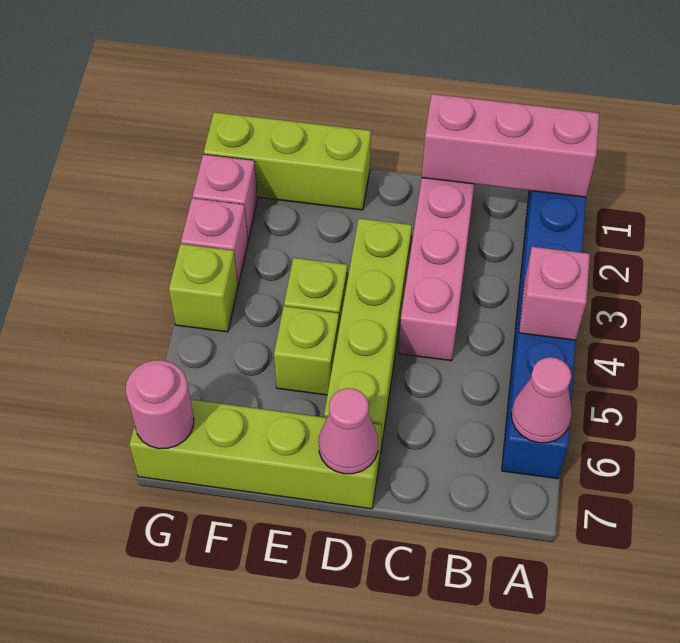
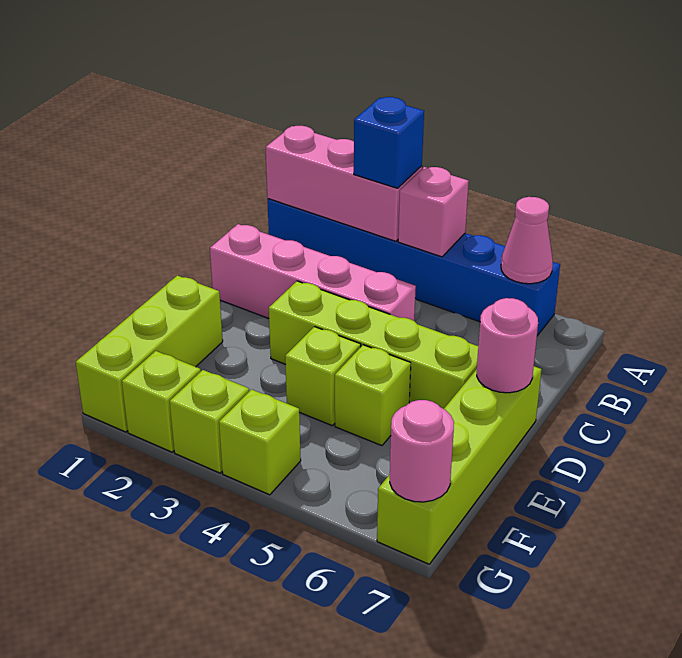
pink brick A1:C1 level 2 -> pink brick A1:A3 level 2
none -> blue brick A3 level 3
pink cone D7 level 2 -> pink round brick D7 level 2
pink brick G2 level 1 -> lime brick G2 level 1
pink brick G3 level 1 -> lime brick G3 level 1

